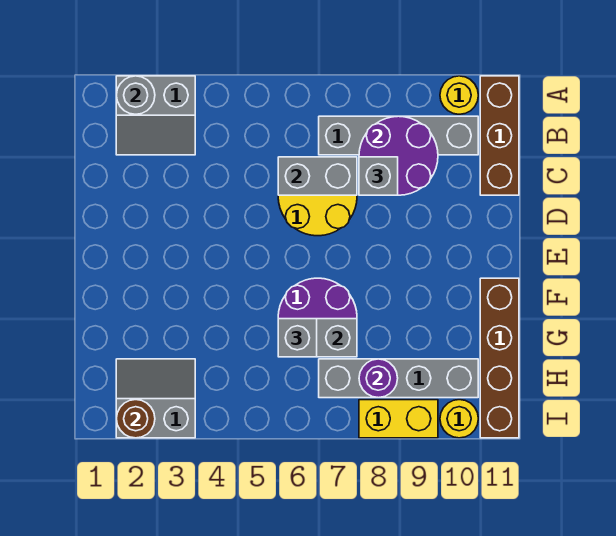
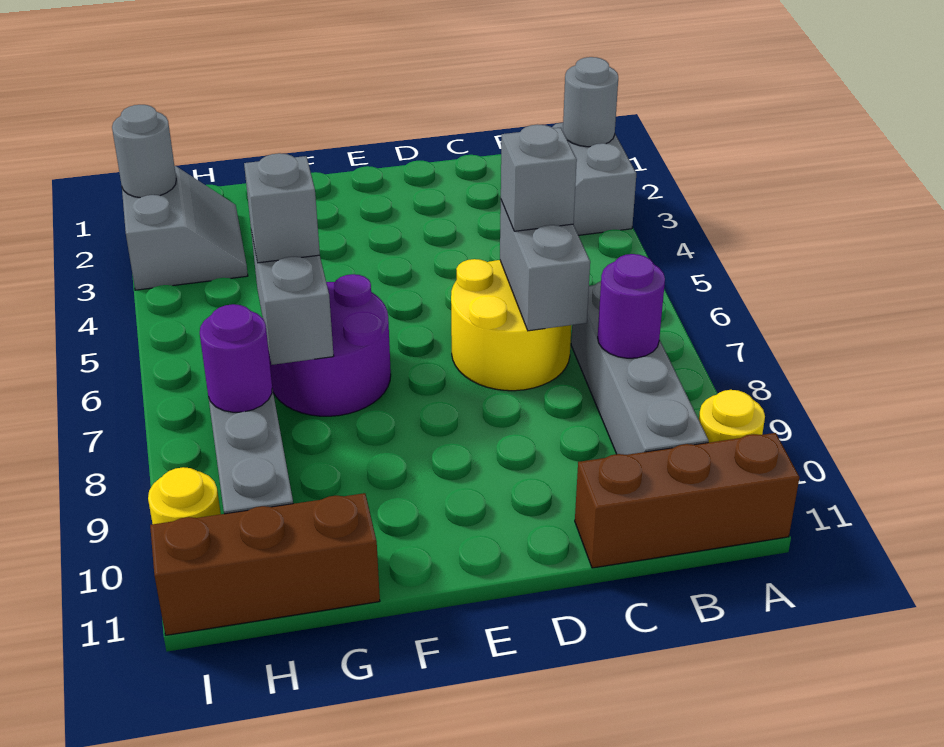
purple round brick B8:C9 level 2 -> purple round brick B8 level 2
grey brick C8 level 3 -> grey brick C6 level 3
brown brick F11:I11 level 1 -> brown brick G11:I11 level 1
brown round brick I2 level 2 -> grey round brick I2 level 2
yellow brick I8:I9 level 1 -> none

